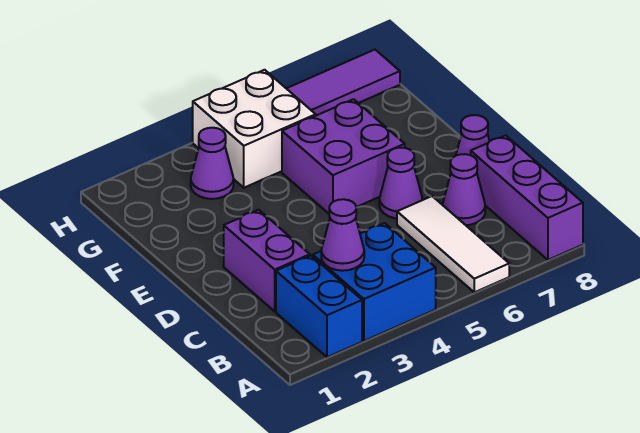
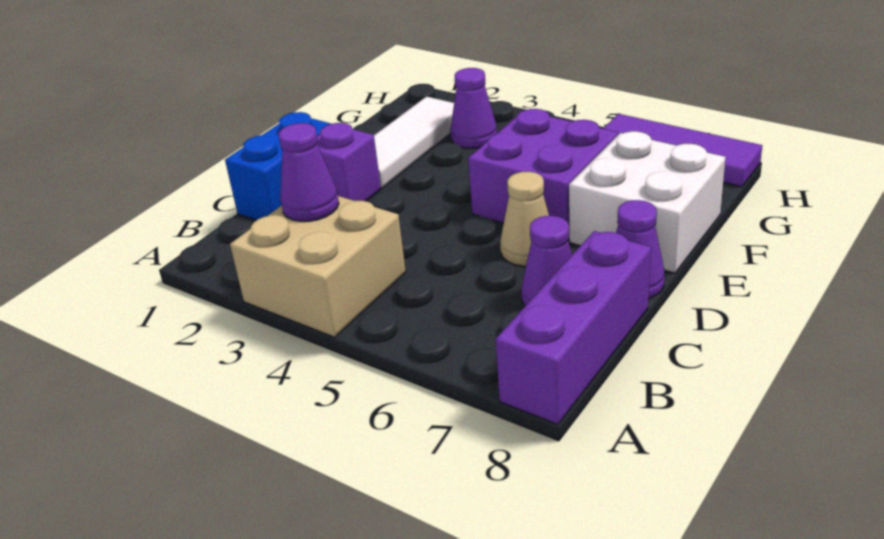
blue brick A2:B2 level 1 -> blue brick C1:D1 level 1
blue brick A3:B4 level 1 -> tan brick A3:B4 level 1
white tile A6:C6 level 1 -> white tile E2:G2 level 1
purple brick C2:D2 level 1 -> purple brick D2 level 1
purple cone D6 level 1 -> tan cone D6 level 1
white brick G4:H5 level 1 -> white brick E7:F8 level 1

